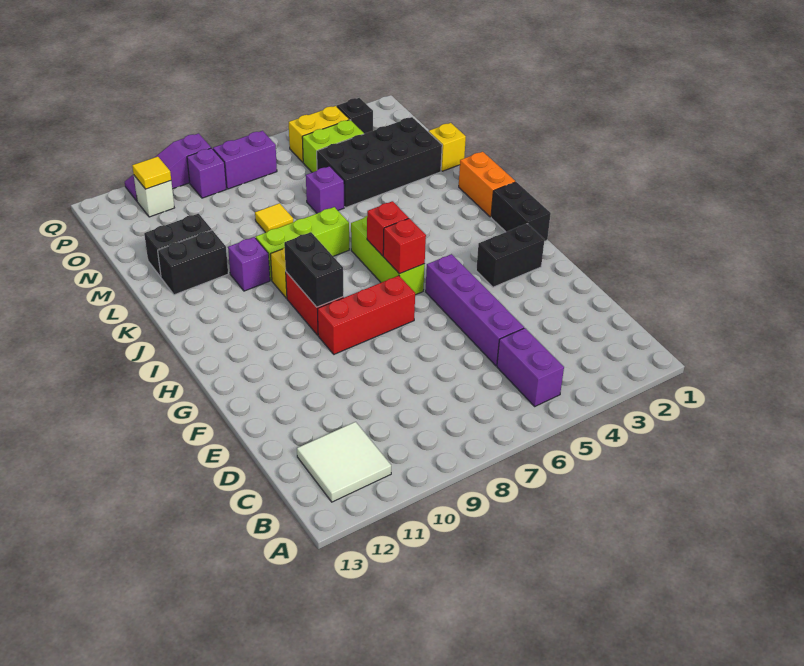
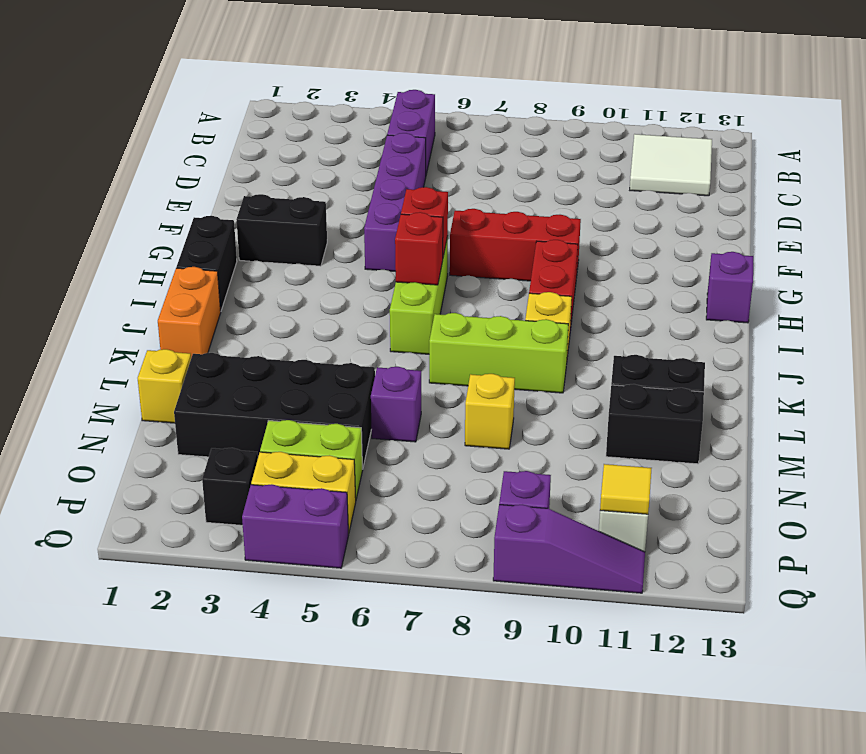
black brick H9:I9 level 2 -> none
purple brick K10 level 1 -> purple brick H13 level 1
yellow tile M8 level 1 -> yellow brick M8 level 1
purple brick P7:P8 level 1 -> purple brick Q4:Q5 level 1

